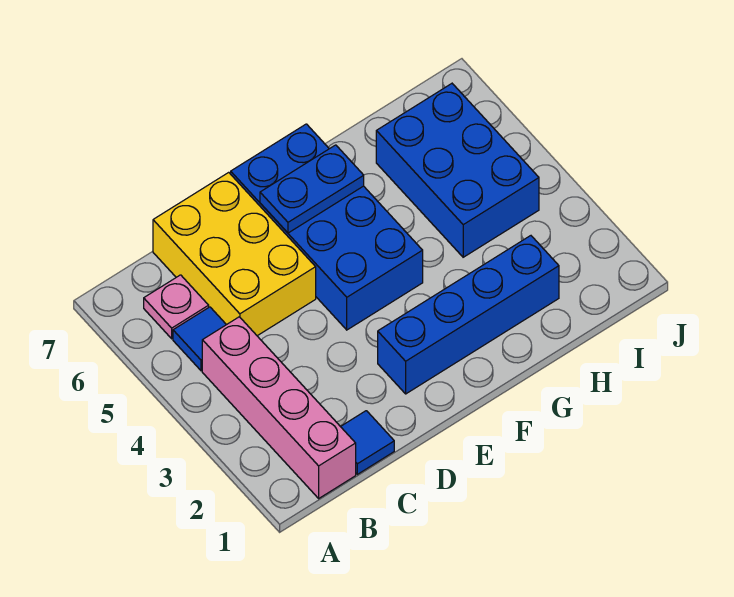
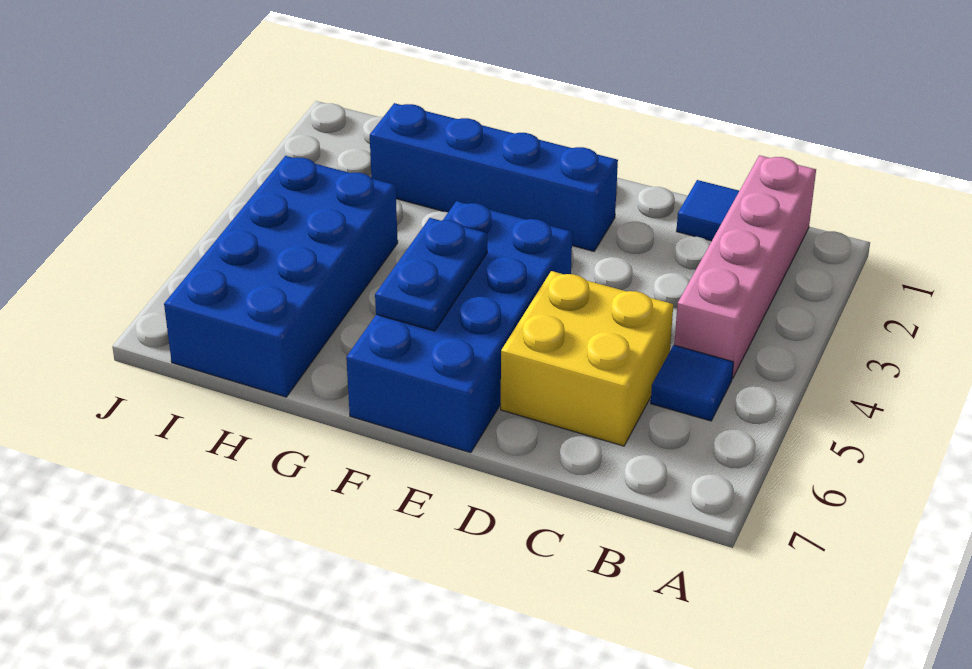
pink plate B6 level 1 -> none
yellow brick C5:D7 level 1 -> yellow brick C5:D6 level 1
blue plate E6:F6 level 2 -> blue plate F5:F6 level 2
blue brick H4:I6 level 1 -> blue brick H4:I7 level 1

